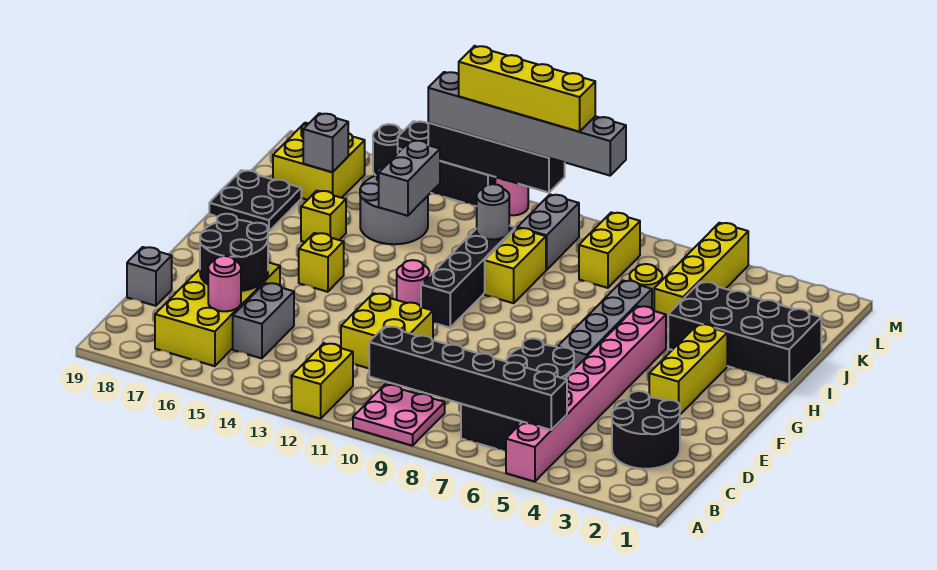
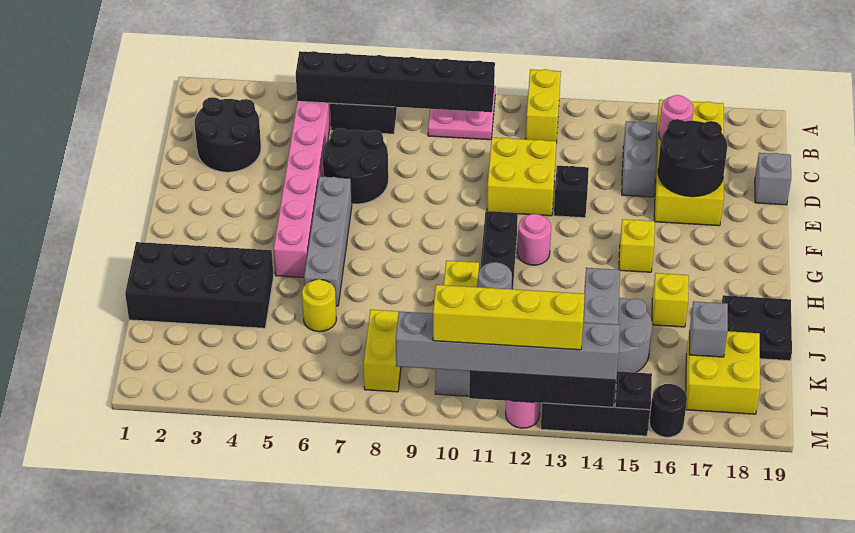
none -> black brick E13 level 1
yellow brick F3:H3 level 1 -> none
yellow brick J5:M5 level 1 -> none

